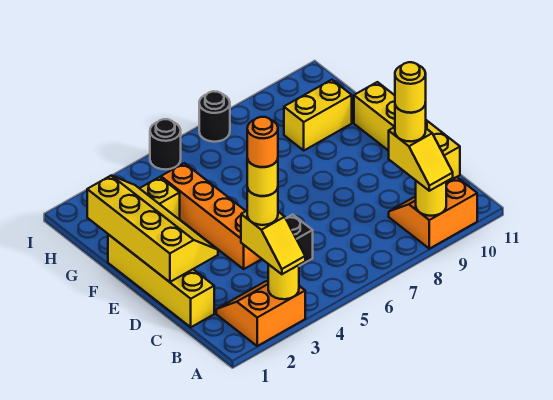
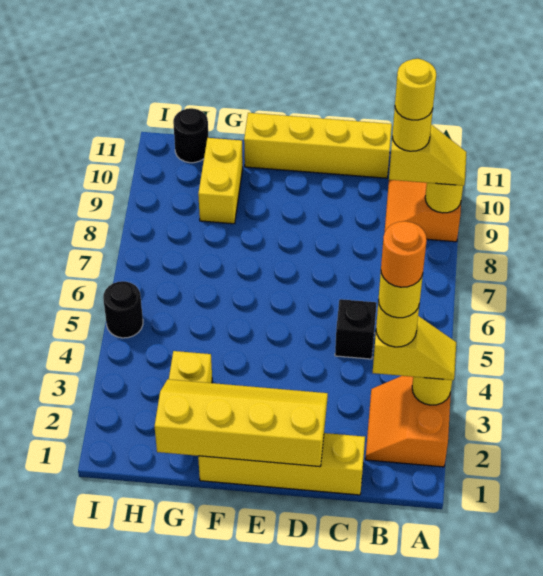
orange brick D4:G4 level 1 -> none
black round brick I7 level 1 -> black round brick H11 level 1

